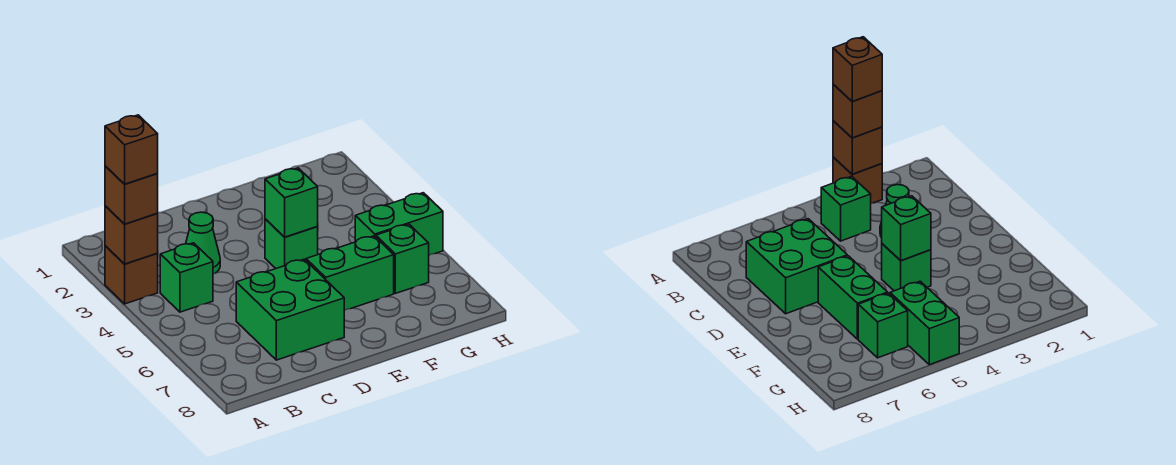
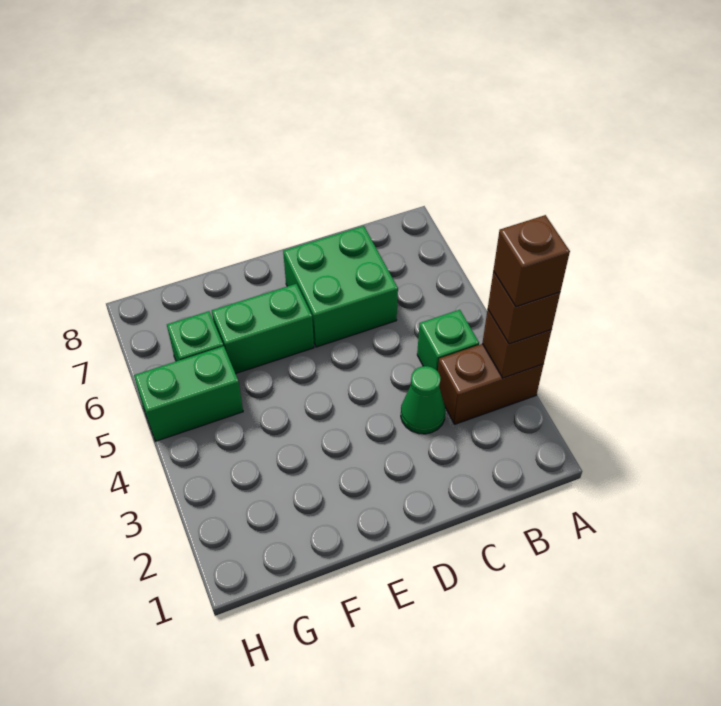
brown brick A3 level 1 -> brown brick A3:B3 level 1
green brick E4 level 1 -> none
green brick E4 level 2 -> none

